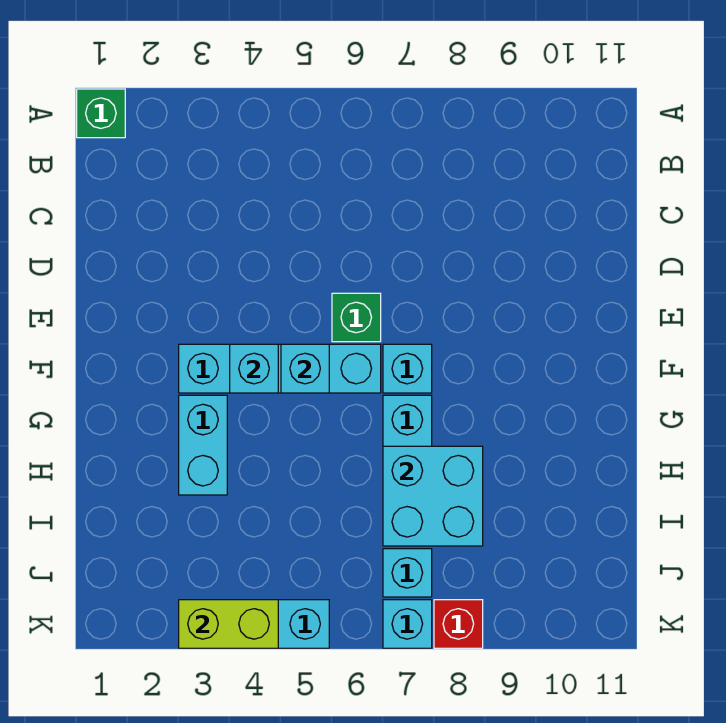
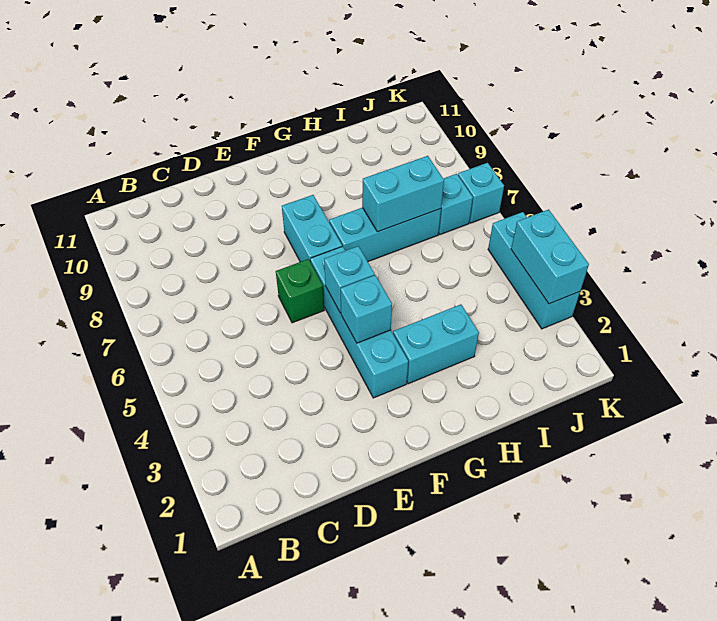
green brick A1 level 1 -> none
cyan brick F7 level 1 -> cyan brick F7:F8 level 1
cyan brick H7:I8 level 2 -> cyan brick H7:I7 level 2
lime brick K3:K4 level 2 -> cyan brick K3:K4 level 2
red brick K8 level 1 -> none

